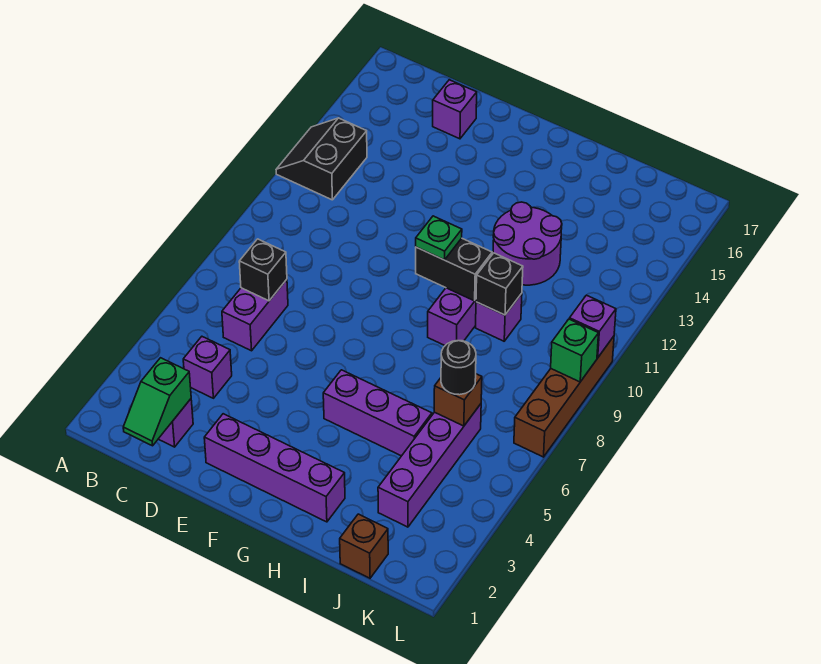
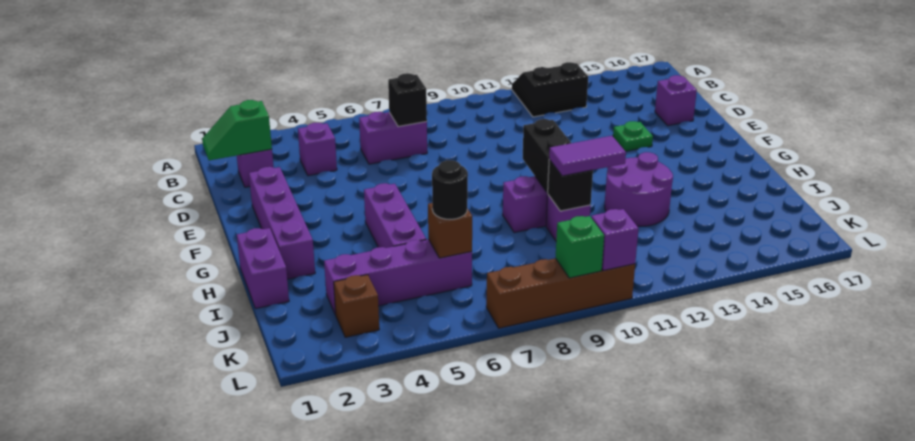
green plate G10 level 3 -> green plate E14 level 1
none -> purple brick H1:I1 level 1
none -> purple tile I10:I11 level 3
brown brick J1 level 1 -> brown brick K3 level 1

